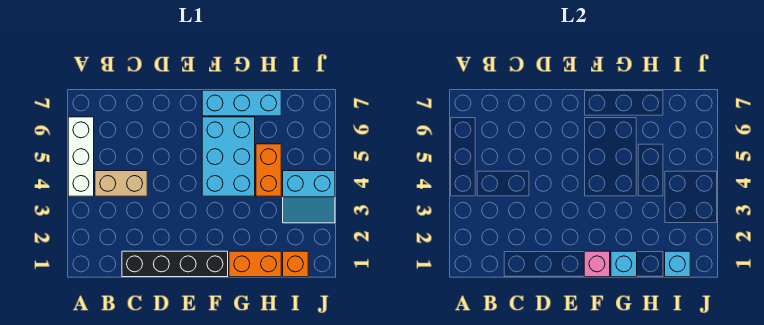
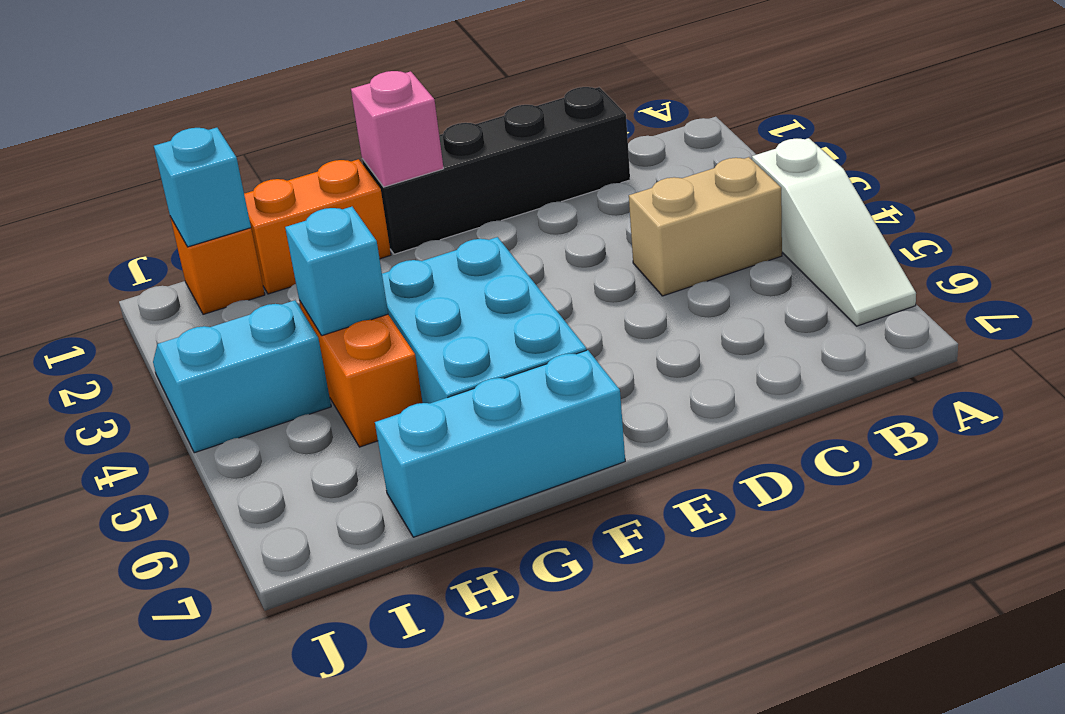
white brick A4:A6 level 1 -> white slope A4:A6 level 1 top 4
cyan brick G1 level 2 -> cyan brick H4 level 2

